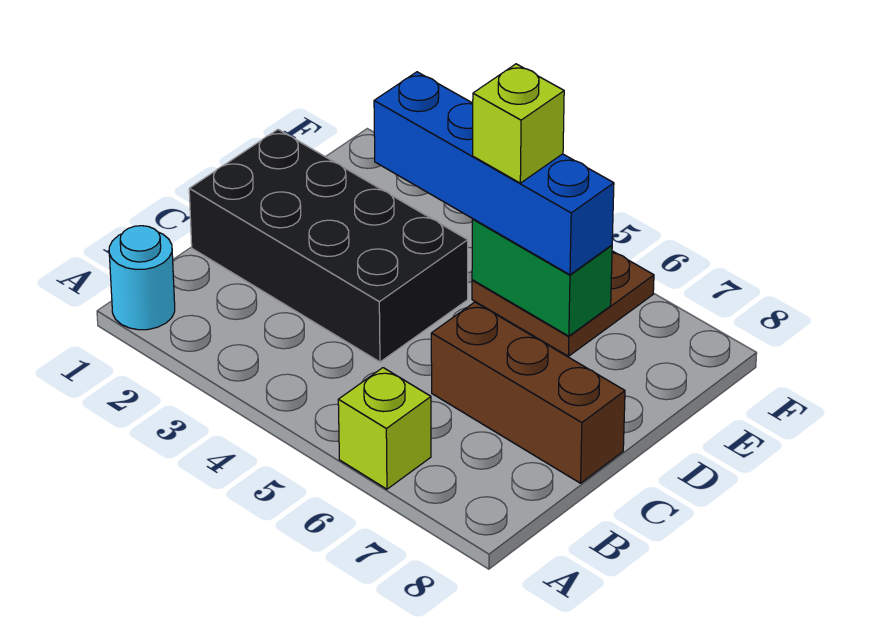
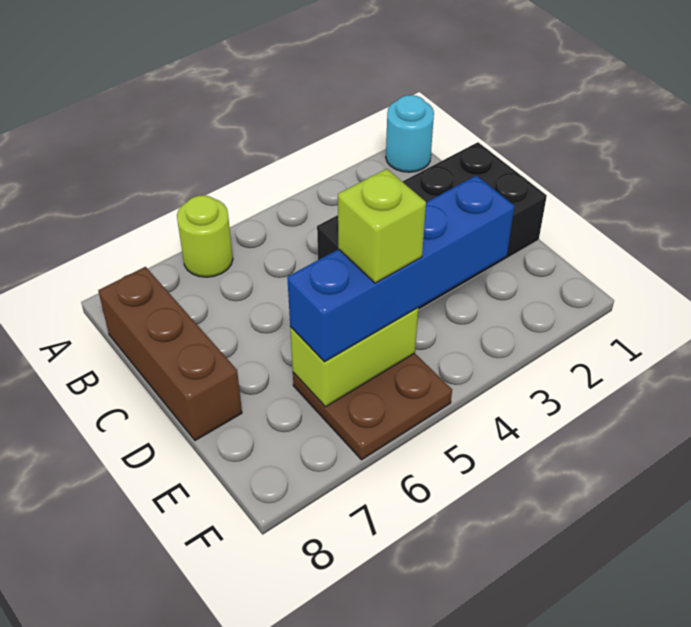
lime brick A6 level 1 -> lime round brick A6 level 1
brown brick C6:C8 level 1 -> brown brick B8:D8 level 1
green brick E5:E6 level 2 -> lime brick E5:E6 level 2

